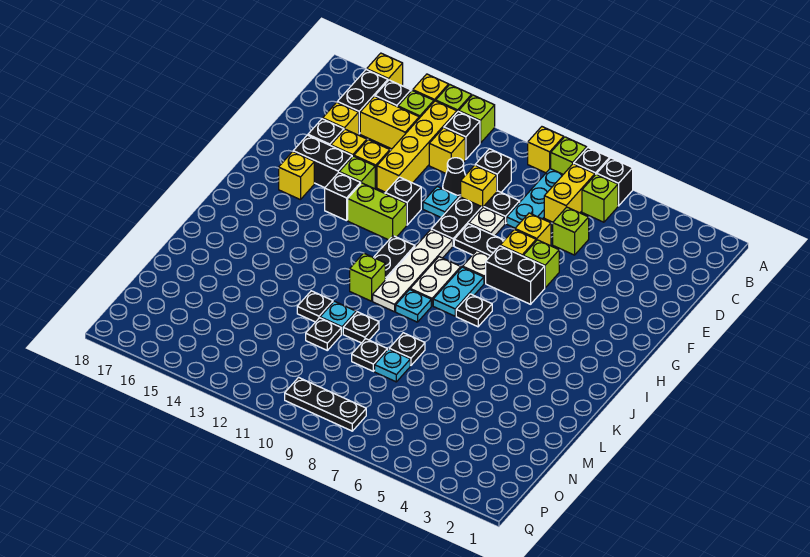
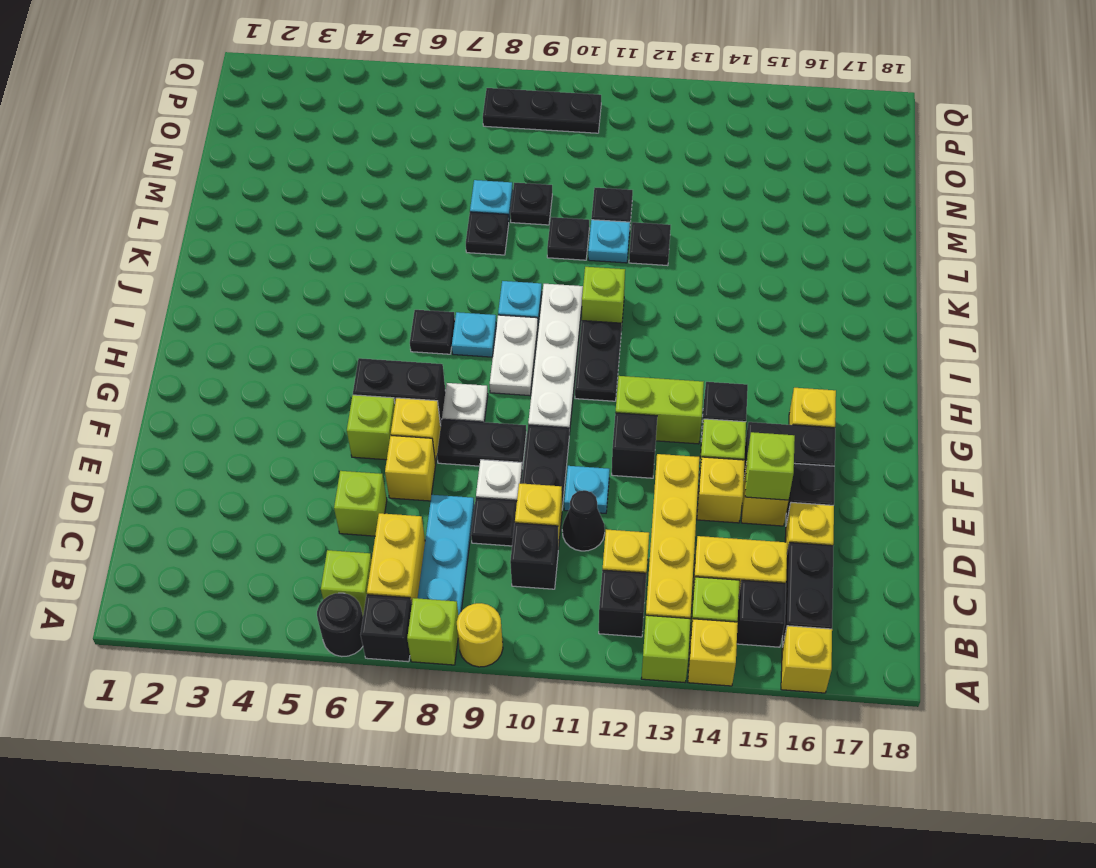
black brick A6 level 1 -> black round brick A6 level 1
yellow brick A9 level 1 -> yellow round brick A9 level 1
lime brick A12 level 1 -> lime brick E15 level 2
cyan plate H8:I8 level 1 -> cyan plate I8 level 1

